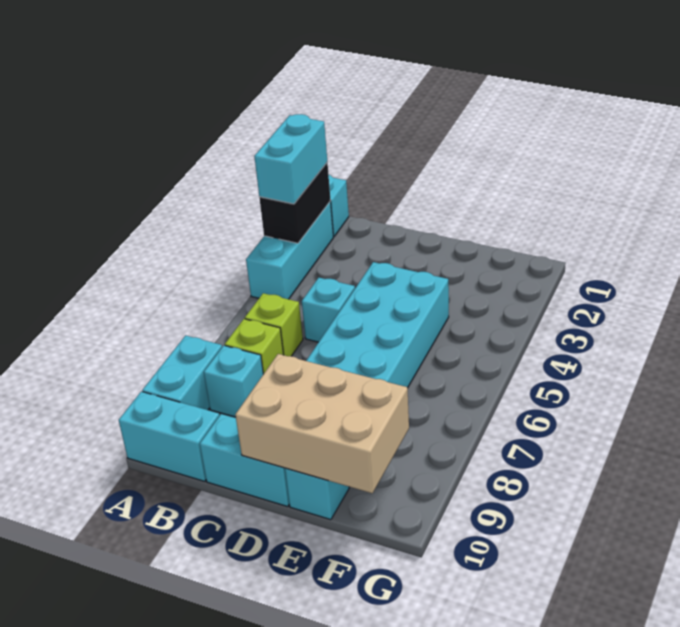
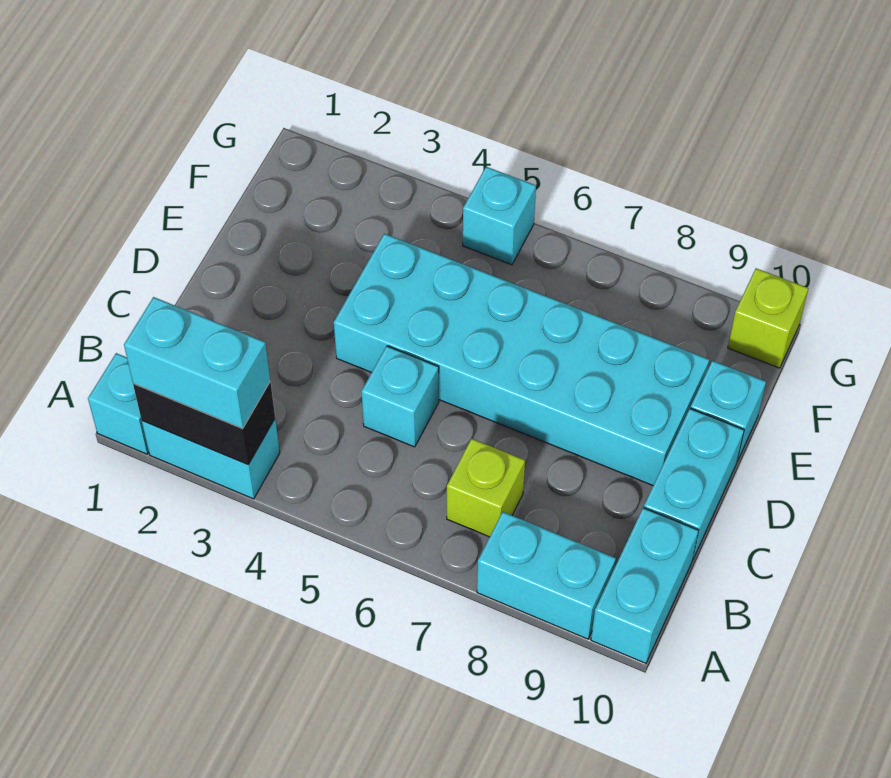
cyan brick A2:A4 level 1 -> cyan brick A2:A3 level 1
lime brick B6 level 1 -> lime brick G10 level 1
cyan brick B8 level 1 -> cyan brick G5 level 1
tan brick D9:F10 level 2 -> none

